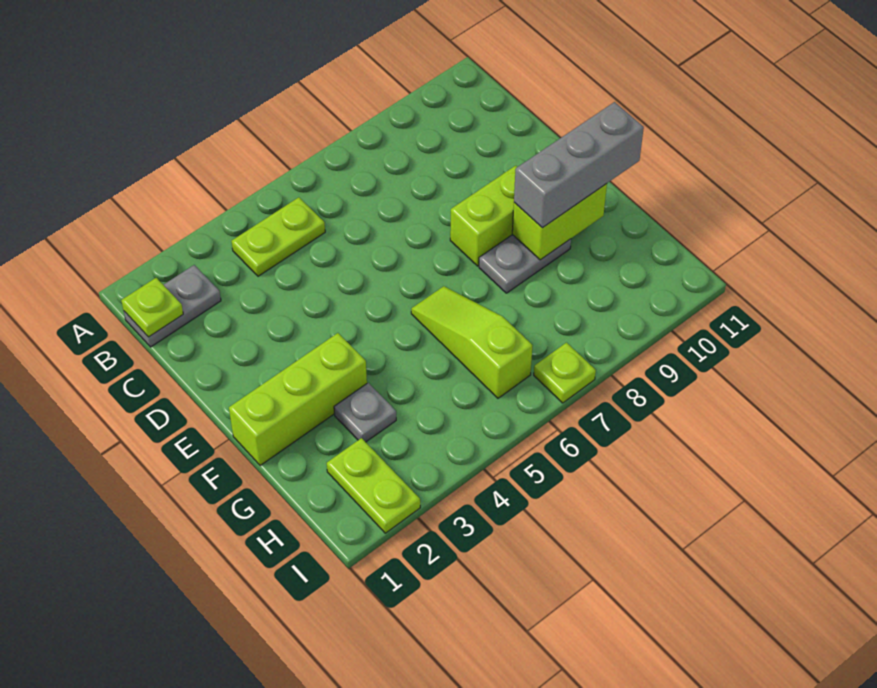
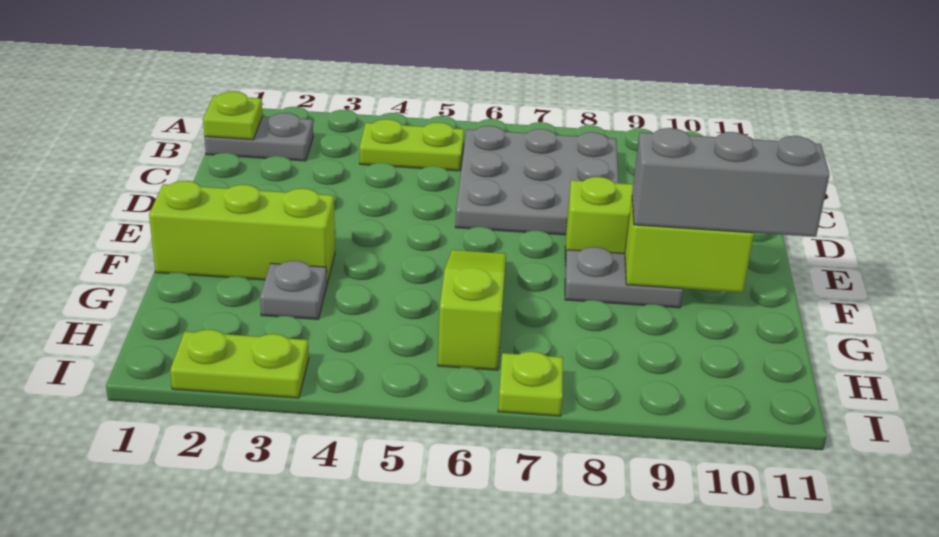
none -> grey plate B6:D8 level 1
lime plate H2:I2 level 1 -> lime plate I2:I3 level 1

